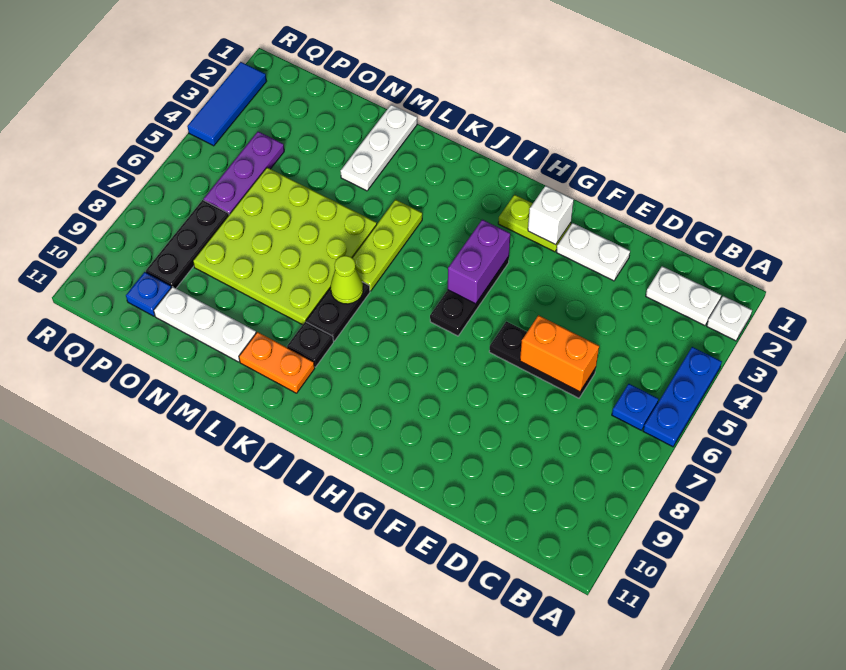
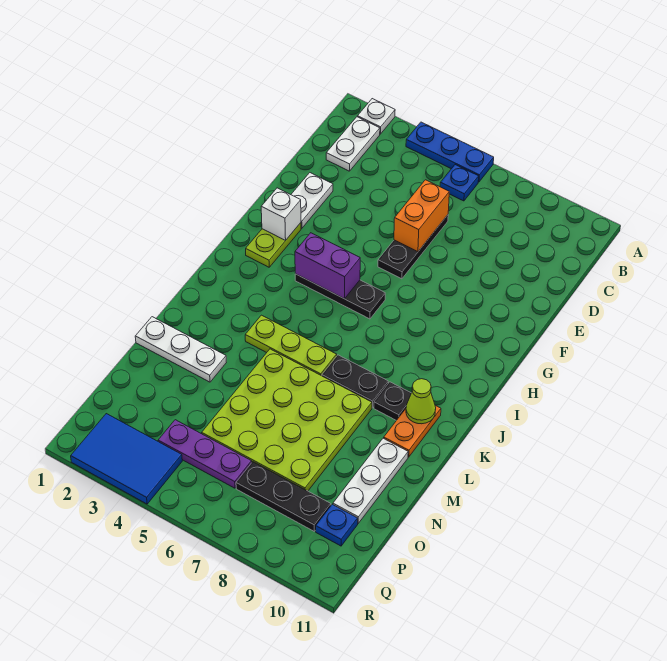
lime cone K7 level 2 -> lime cone K10 level 2
blue tile R2:R4 level 1 -> blue tile Q2:R4 level 1

